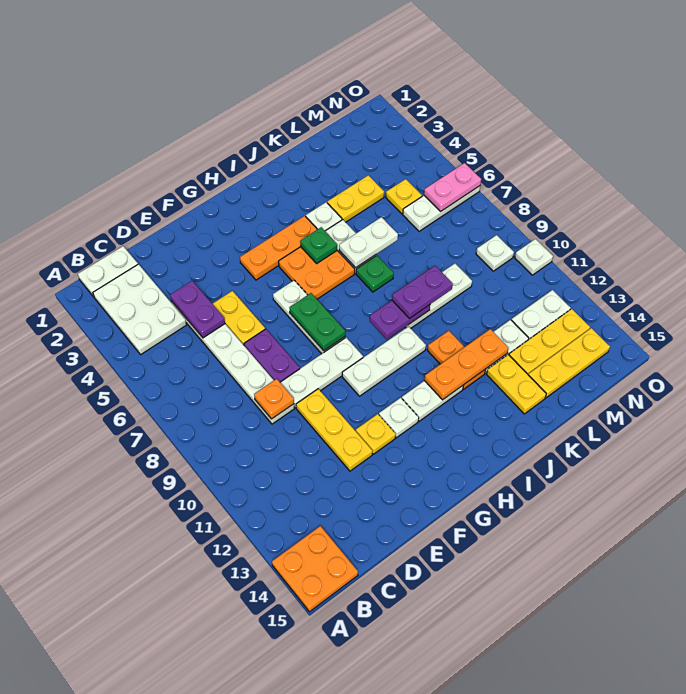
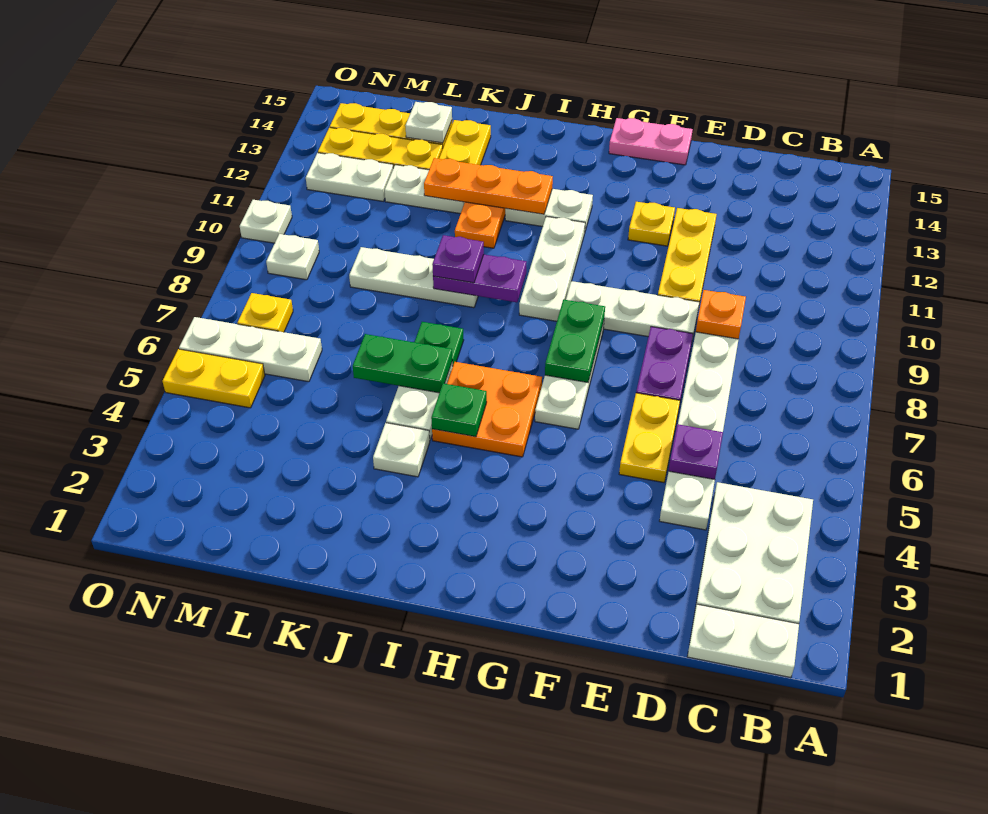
orange plate A14:B15 level 1 -> none
purple plate D4:D5 level 2 -> purple plate D5 level 2
orange plate G4:I4 level 1 -> none
white plate G10:I10 level 1 -> white plate H9:H11 level 1
white plate G12 level 1 -> white plate L14 level 2
white plate J6:K6 level 2 -> green plate J6:K6 level 2
purple plate J9:K9 level 3 -> purple plate J9 level 3
yellow plate K4:L4 level 1 -> yellow plate N5:O5 level 1
yellow plate M5 level 1 -> yellow plate N7 level 1
pink plate N6:O6 level 2 -> pink plate F15:G15 level 1

